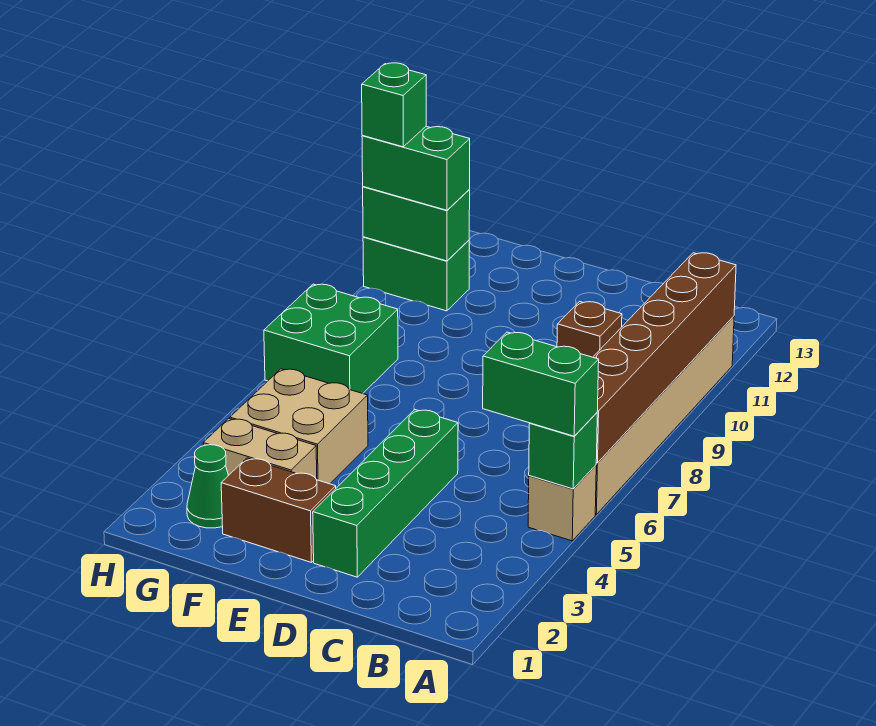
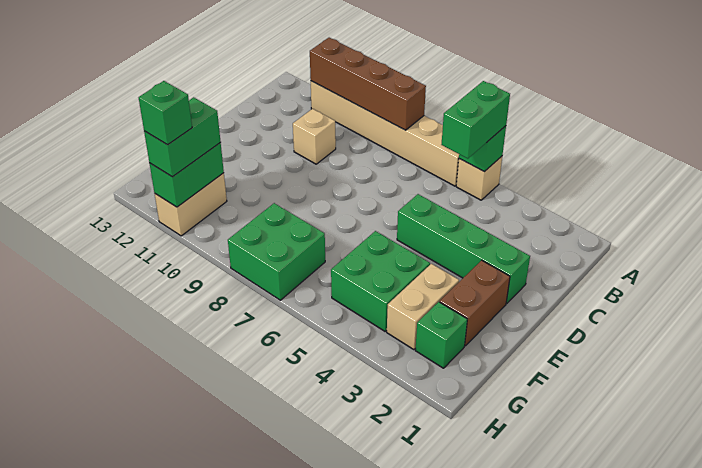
brown brick A6:A11 level 2 -> brown brick A8:A11 level 2
brown brick C10 level 1 -> tan brick C10 level 1
tan brick F4:G5 level 1 -> green brick F4:G5 level 1
green cone G2 level 1 -> green brick G2 level 1
green brick G11:H11 level 1 -> tan brick G11:H11 level 1

